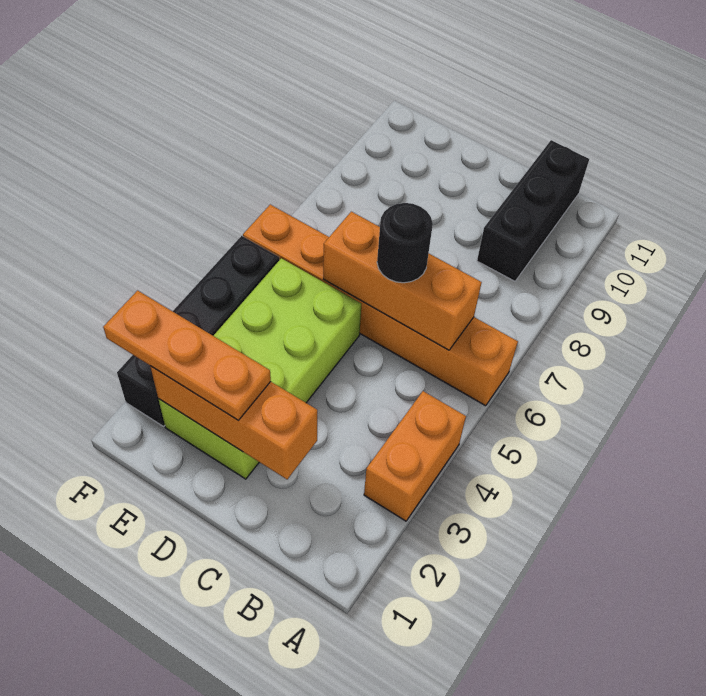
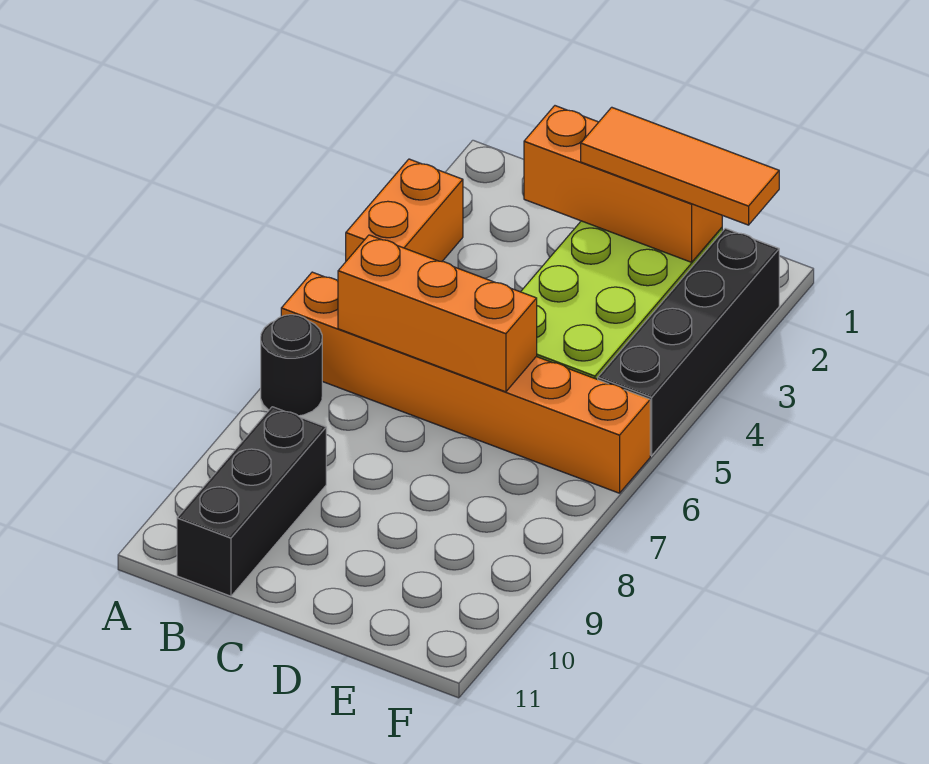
black round brick C6 level 3 -> black round brick A7 level 1
orange plate D2:F2 level 3 -> orange tile D2:F2 level 3

